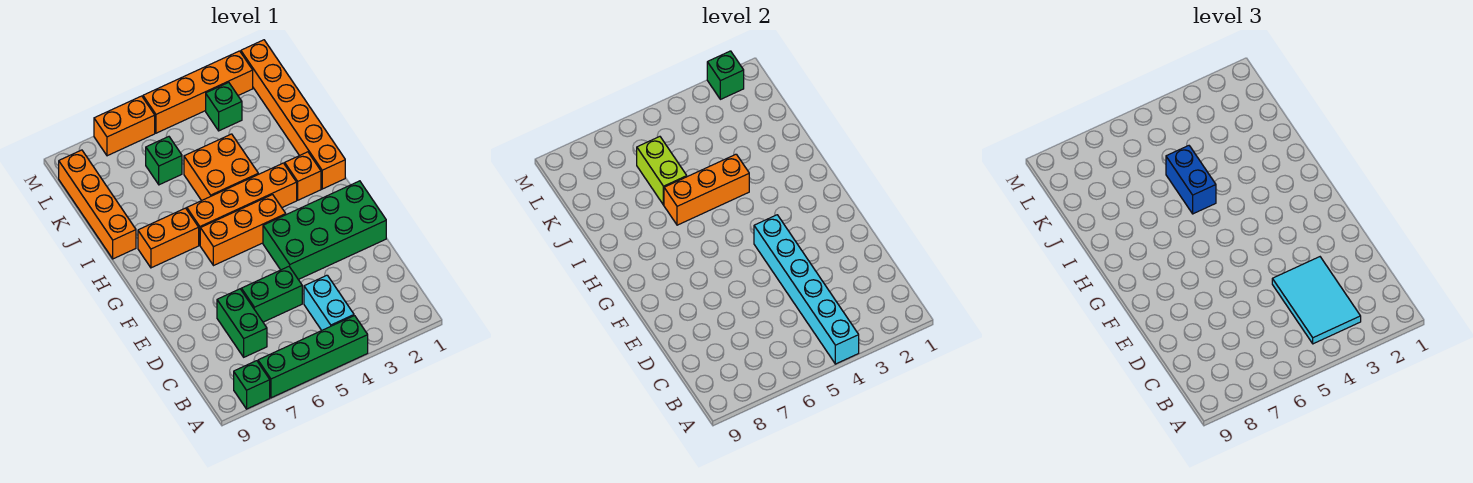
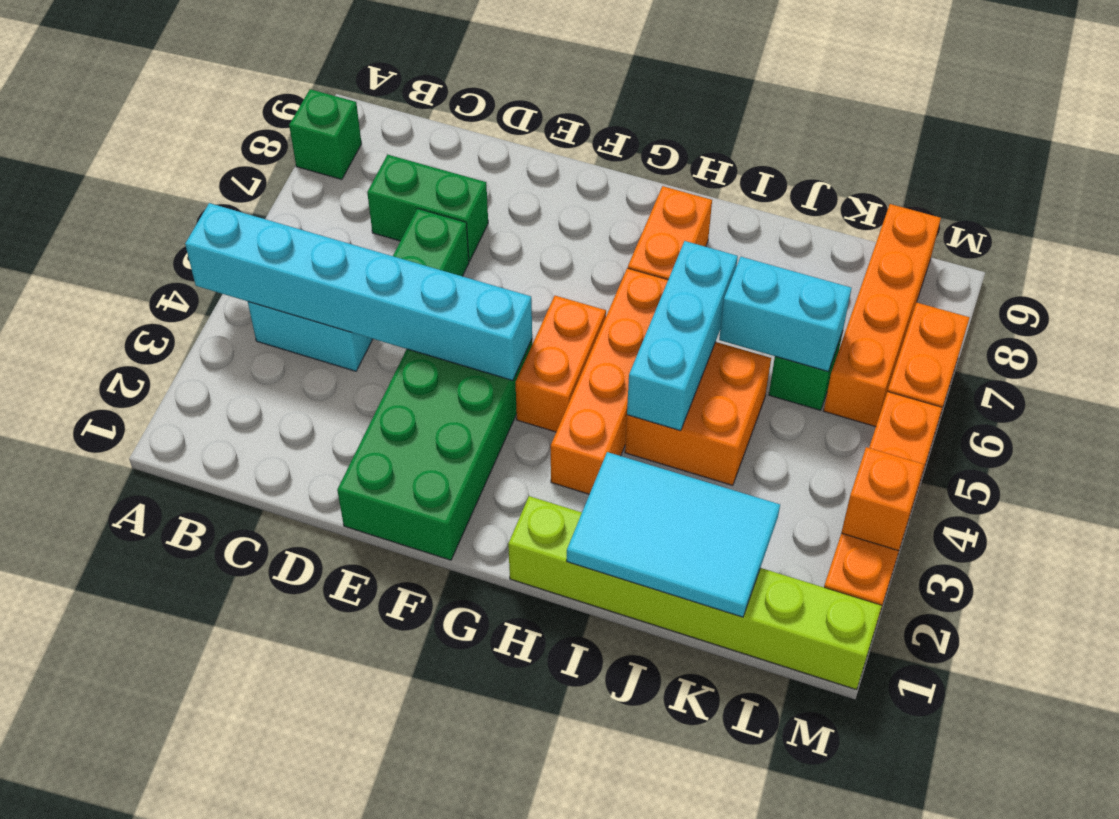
green brick A4:A7 level 1 -> none
cyan tile B3:D4 level 3 -> cyan tile I1:K2 level 2
orange brick G4:G6 level 1 -> orange brick G4:G5 level 1
orange brick H1:M1 level 1 -> lime brick H1:M1 level 1
orange brick H2 level 1 -> orange brick M3 level 2
orange brick I4:I6 level 2 -> cyan brick I4:I6 level 2
blue brick I5:J5 level 3 -> none
orange brick I9:L9 level 1 -> orange brick L6:L9 level 1
lime brick J6:K6 level 2 -> cyan brick J6:K6 level 2
green brick L3 level 1 -> none
green brick M2 level 2 -> none

